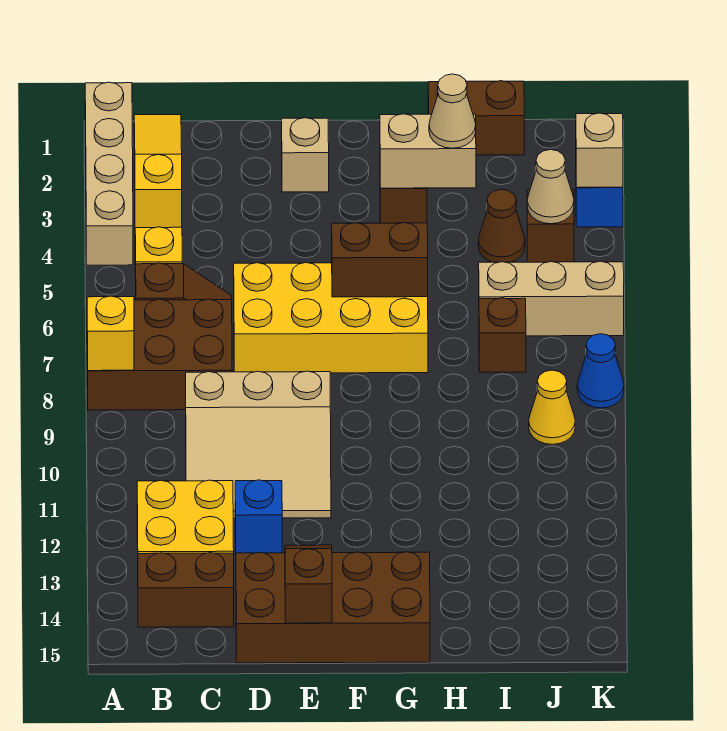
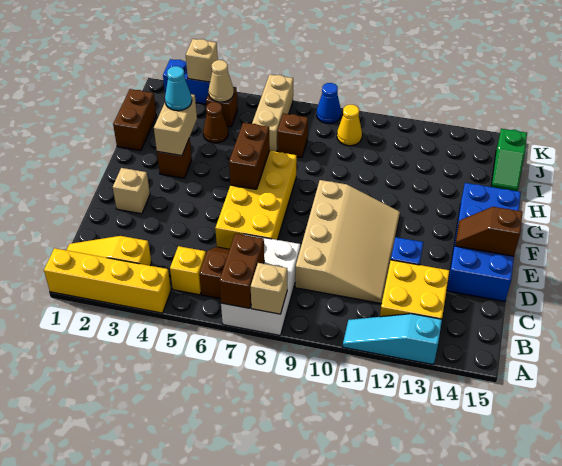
tan brick A1:A4 level 1 -> yellow brick A1:A4 level 1
brown brick A7:C8 level 1 -> white brick A7:C8 level 1
yellow brick A8 level 2 -> tan brick A8 level 2
none -> cyan slope A11:A13 level 1 top 13
brown brick B14:C14 level 1 -> brown brick A7:B7 level 2
tan slope C9:E11 level 1 top 9 -> tan slope C9:F11 level 1 top 9
brown brick D14:G15 level 1 -> blue brick D14:G15 level 1
tan cone H3 level 3 -> cyan cone H3 level 3
none -> green slope I15:J15 level 1 top J

